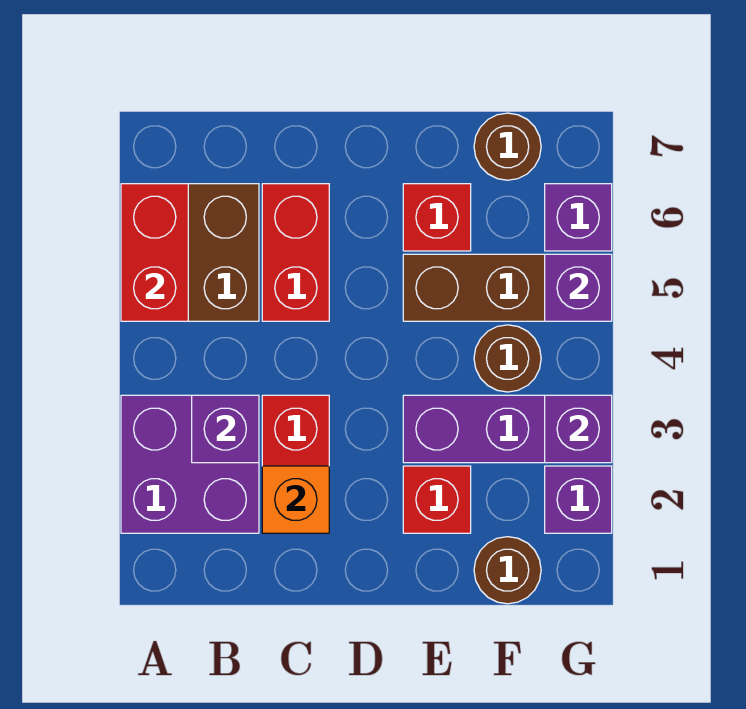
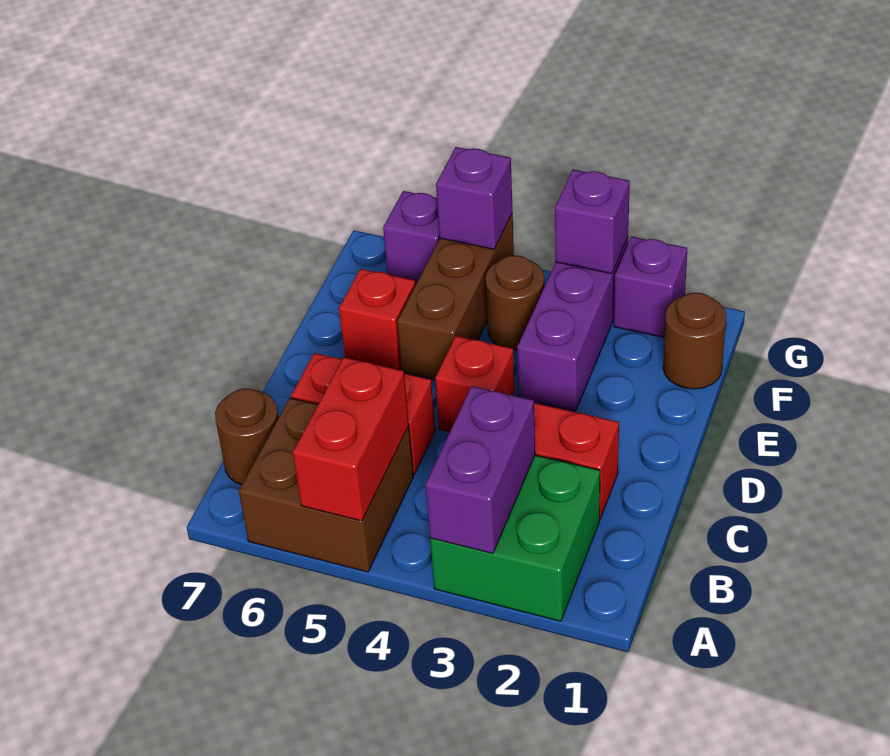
purple brick A2:B3 level 1 -> green brick A2:B3 level 1
red brick A5:A6 level 2 -> red brick A5:B5 level 2
purple brick B3 level 2 -> purple brick A3:B3 level 2
orange brick C2 level 2 -> none
red brick E2 level 1 -> red brick D4 level 1
brown round brick F7 level 1 -> brown round brick B7 level 1

